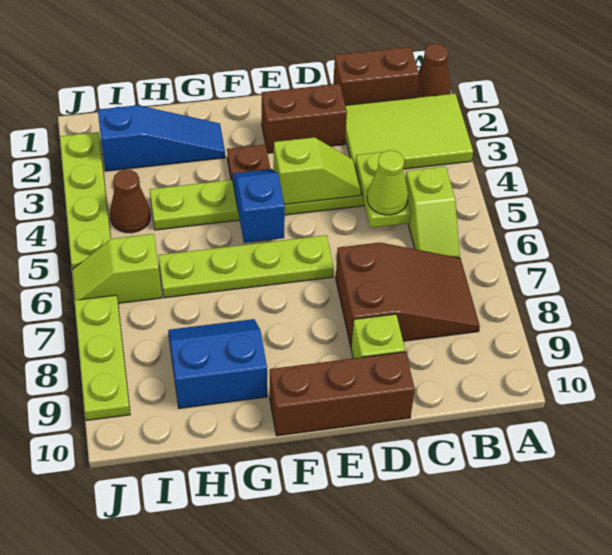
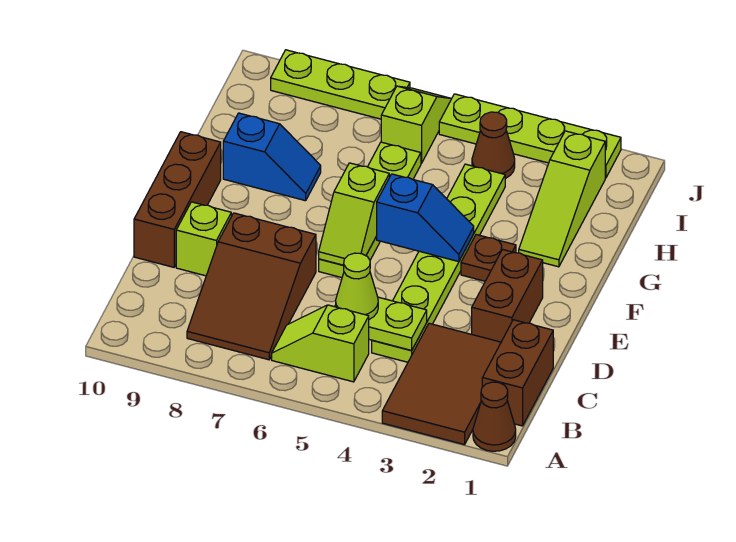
lime tile A2:C3 level 1 -> brown tile A2:C3 level 1
lime slope D4:E4 level 2 top E -> lime slope E6:F6 level 2 top F
blue slope G2:I2 level 1 top I -> lime slope G2:I2 level 1 top I
blue slope G8:H9 level 1 top 9 -> blue slope G8:G9 level 1 top 9

